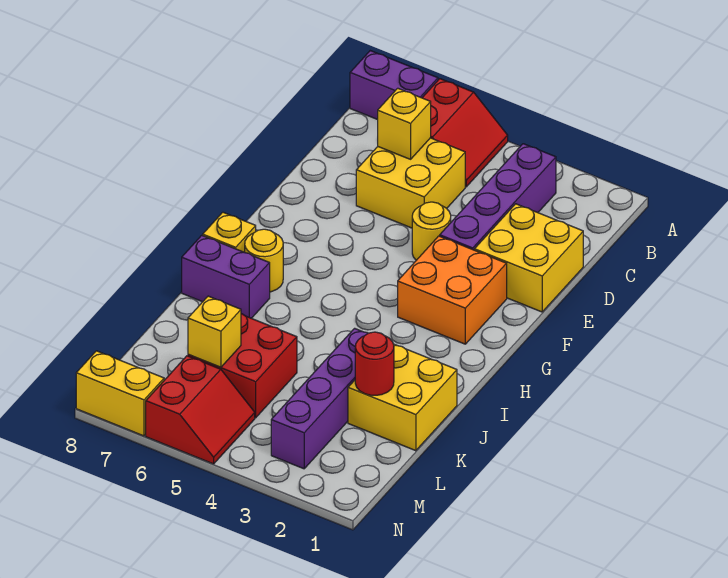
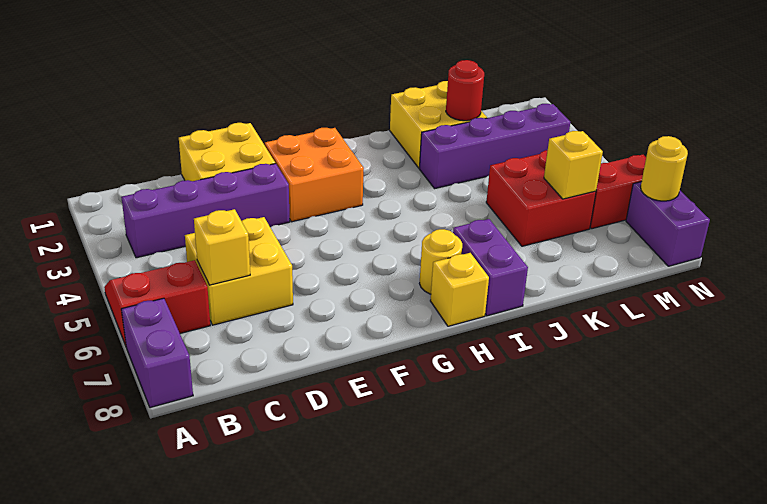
yellow round brick E4 level 1 -> yellow round brick N7 level 2
yellow brick N7:N8 level 1 -> purple brick N7:N8 level 1

